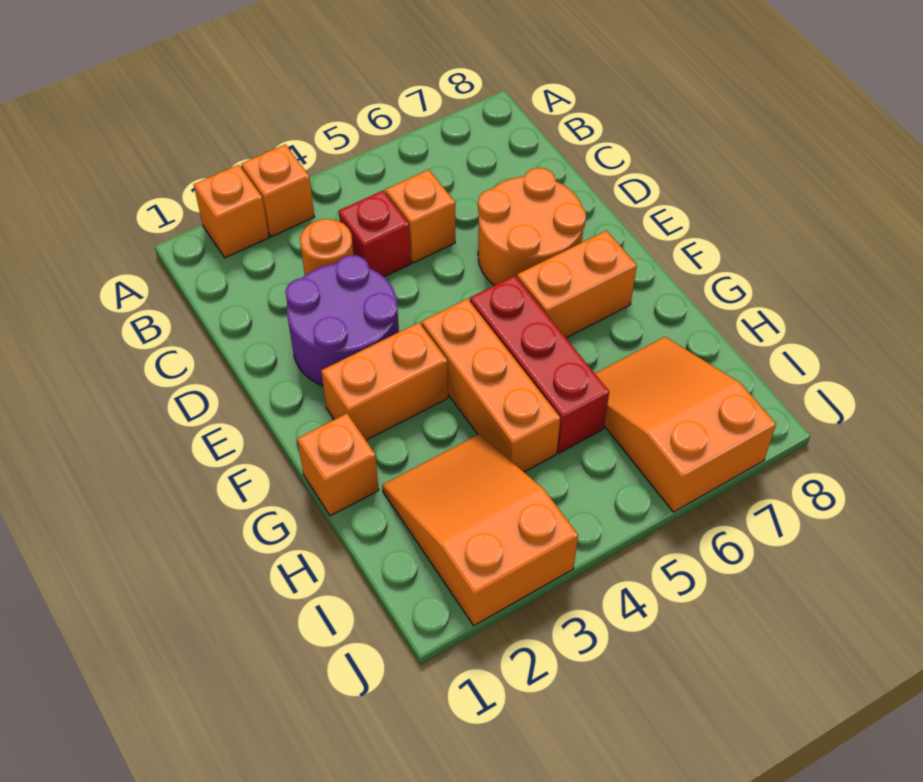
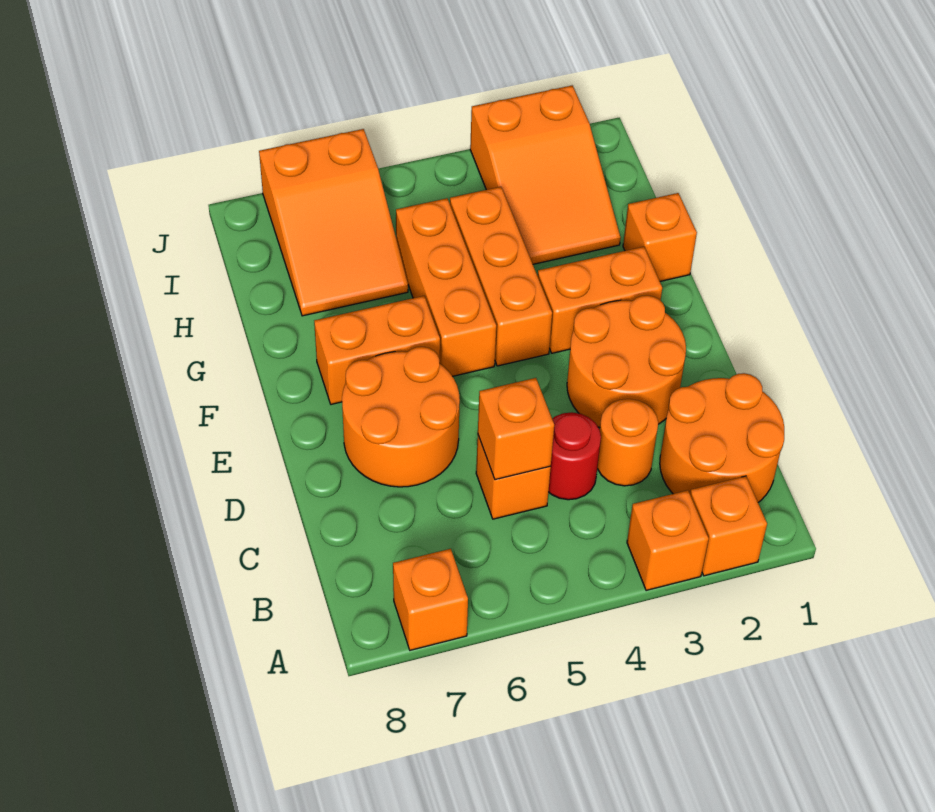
none -> orange brick A7 level 1
none -> orange round brick B1:C2 level 1
red brick C4 level 1 -> red round brick C4 level 1
none -> orange brick C5 level 2
purple round brick D2:E3 level 1 -> orange round brick D2:E3 level 1
red brick F5:H5 level 1 -> orange brick F5:H5 level 1

